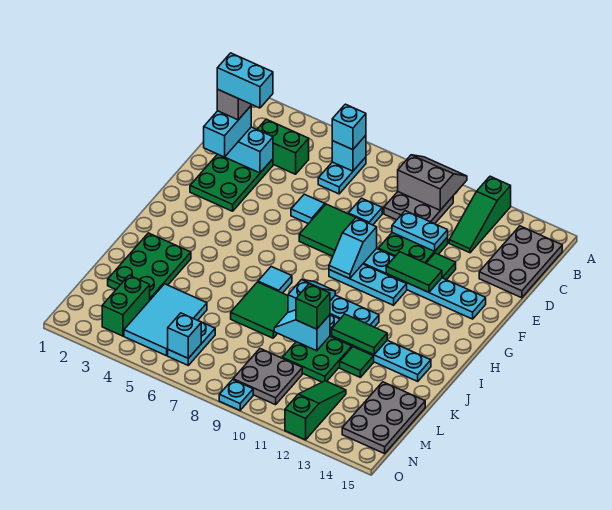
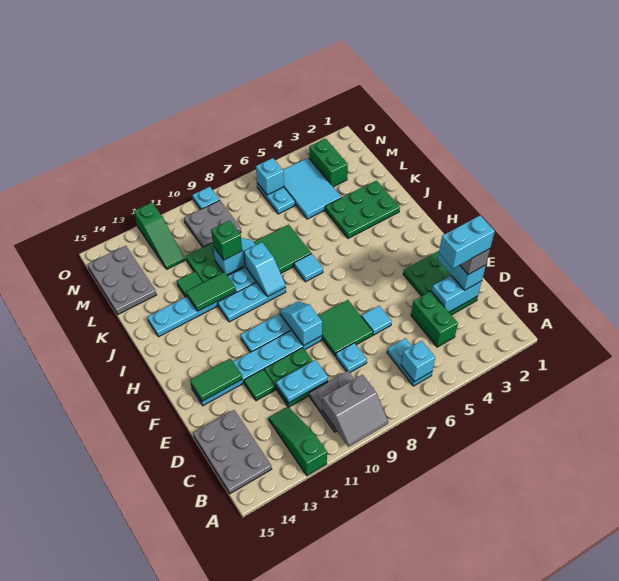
cyan brick B6 level 3 -> none
green brick C3:C4 level 1 -> green brick C4:D4 level 1
green tile F11:F12 level 2 -> green tile F13:F14 level 2
green plate J2:L3 level 1 -> green plate J2:K4 level 1

